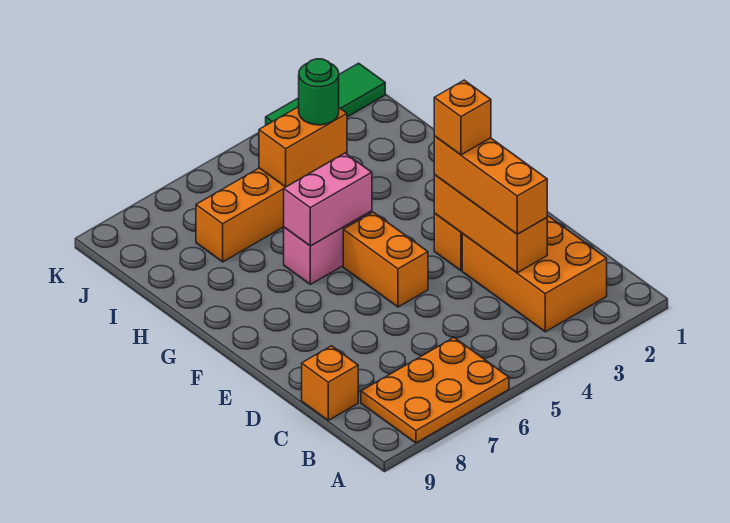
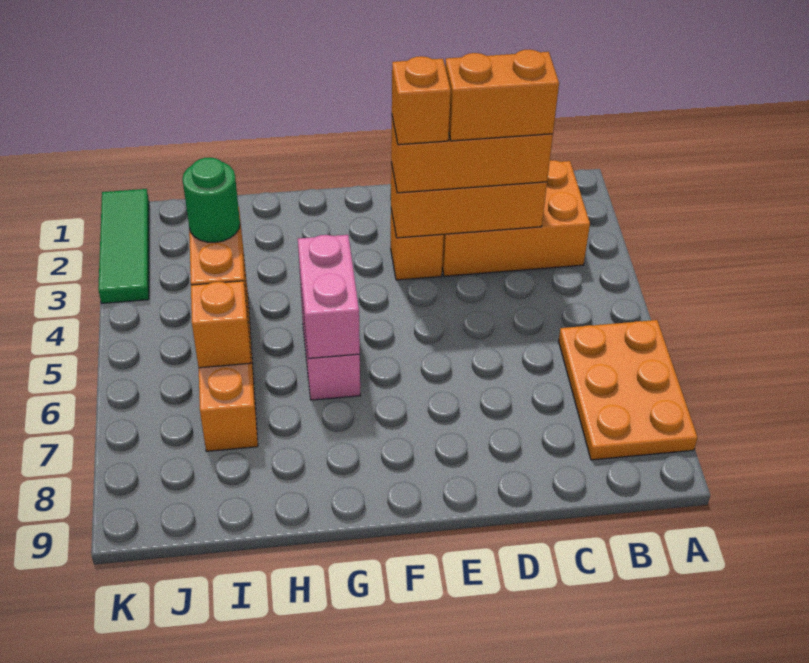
orange brick C9 level 1 -> orange brick I6 level 2
orange brick E5:F5 level 1 -> orange brick C3:D3 level 4

